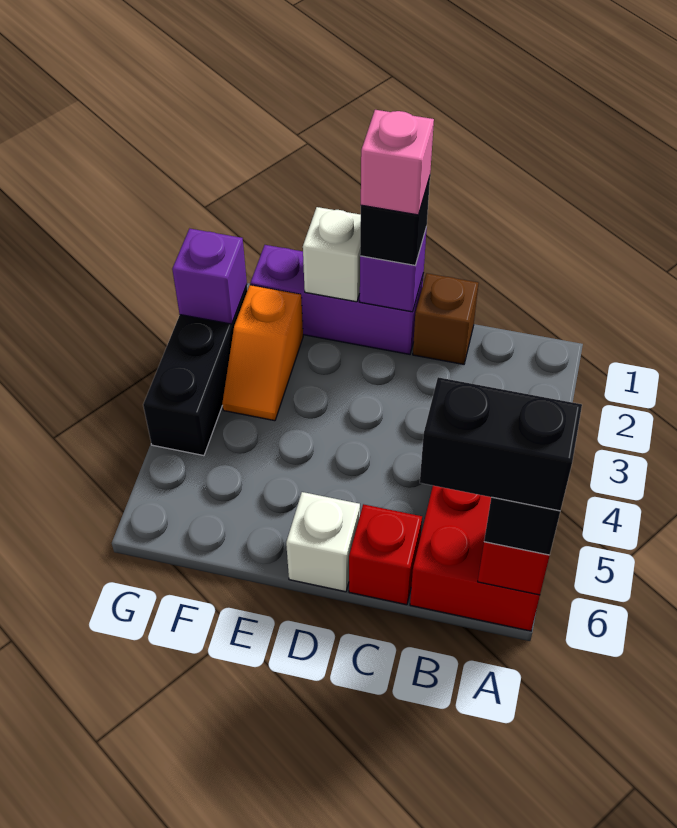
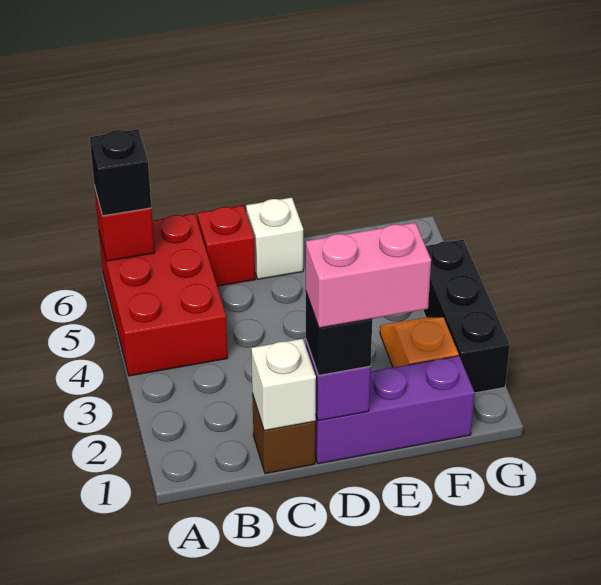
black brick A6:B6 level 4 -> none
pink brick D1 level 4 -> pink brick D1:E1 level 4
white brick E1 level 2 -> white brick C1 level 2
purple brick G2 level 2 -> none

